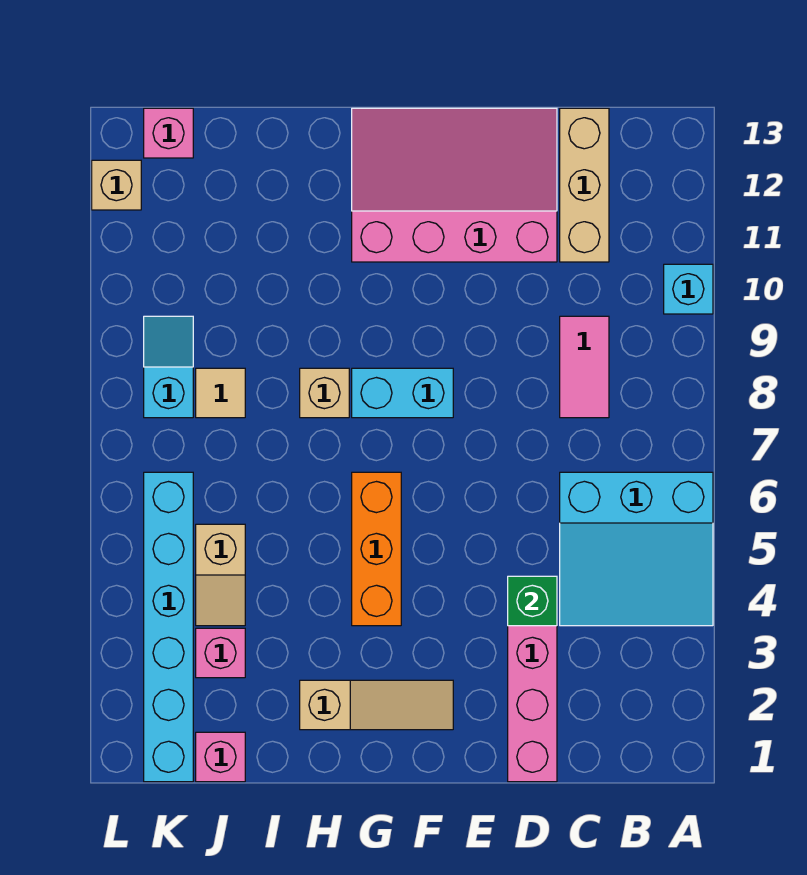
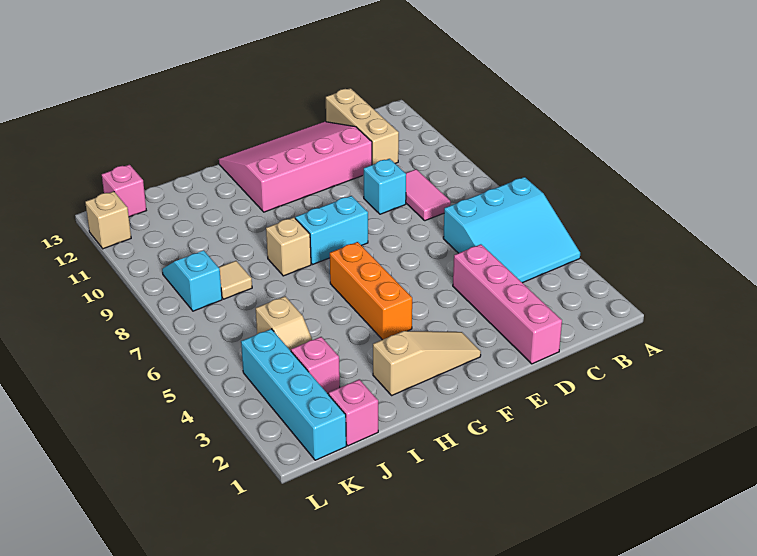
cyan brick A10 level 1 -> cyan brick D9 level 1
green brick D4 level 2 -> none
cyan brick K1:K6 level 1 -> cyan brick K1:K4 level 1

